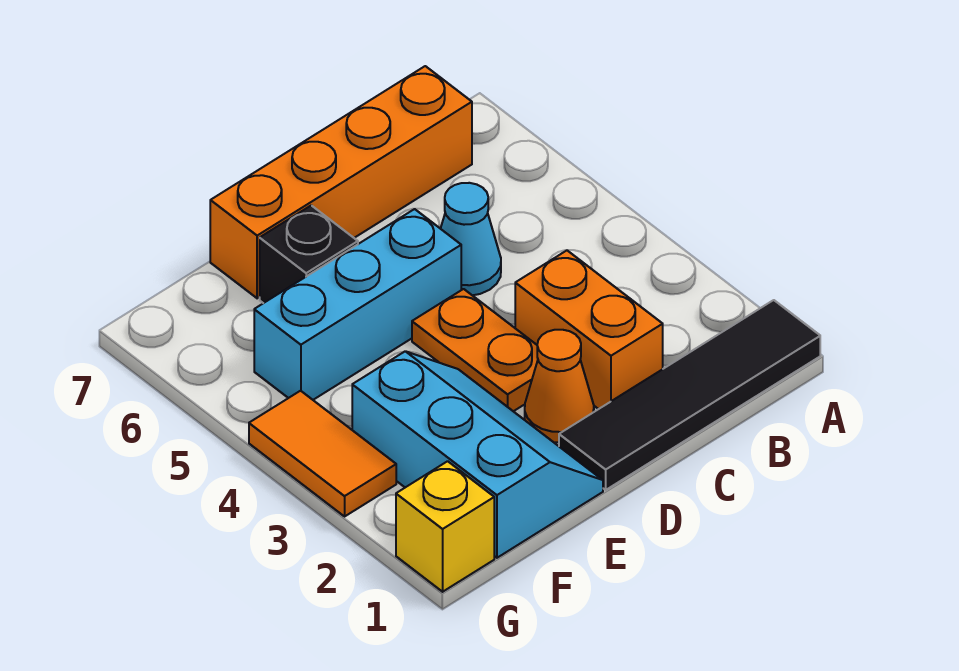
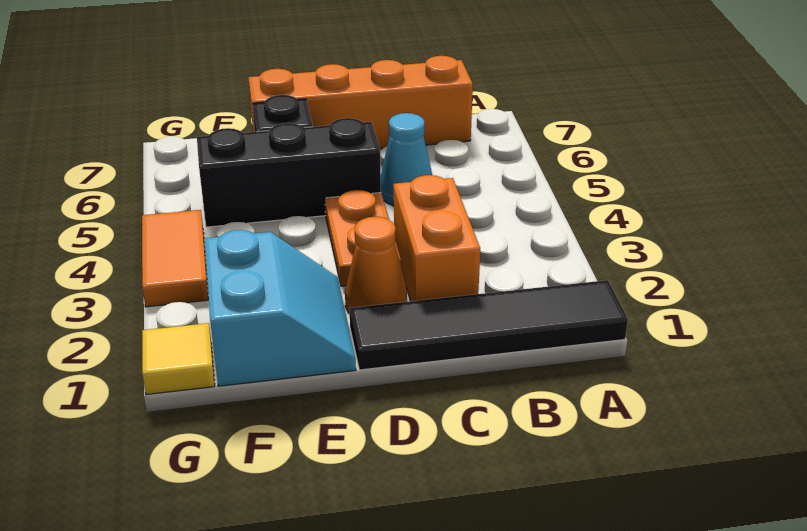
cyan brick D5:F5 level 1 -> black brick D5:F5 level 1
cyan slope E1:F3 level 1 top F -> cyan slope E1:F2 level 1 top F
yellow brick G1 level 1 -> yellow tile G1 level 1

